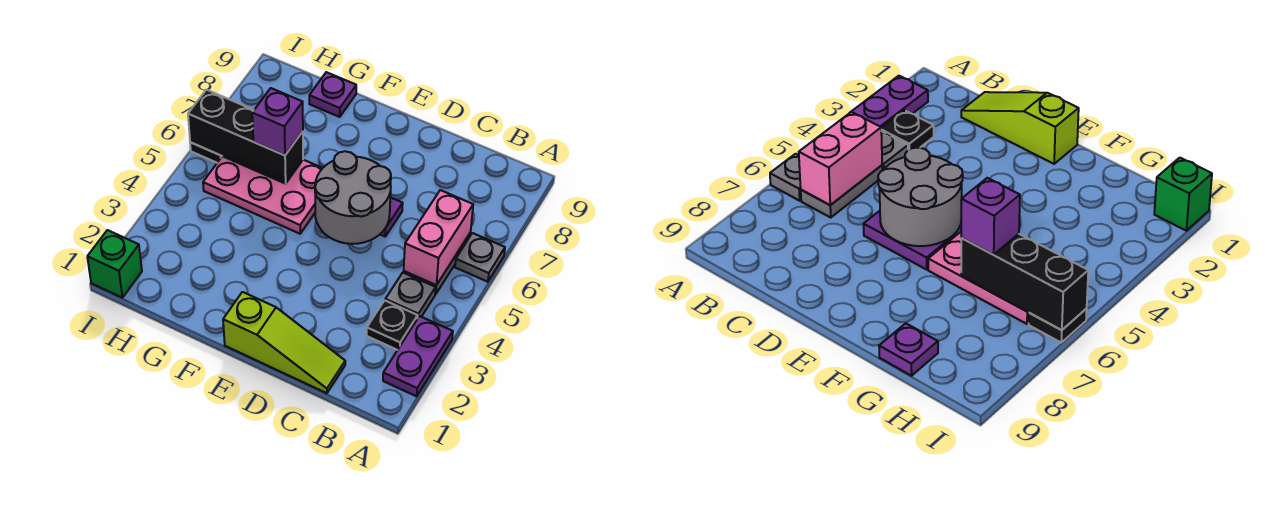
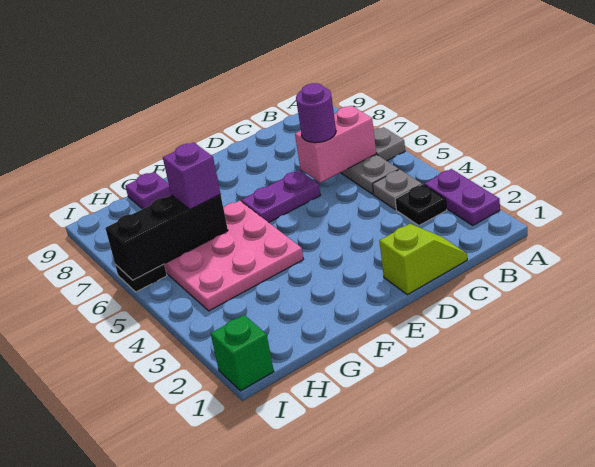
pink brick B5:B6 level 2 -> pink brick B6:C6 level 2
lime slope C1:E1 level 1 top E -> lime slope C1:D1 level 1 top D
none -> purple round brick C6 level 3
grey round brick D5:E6 level 2 -> none
pink plate F5:H6 level 1 -> pink plate F4:H6 level 1

